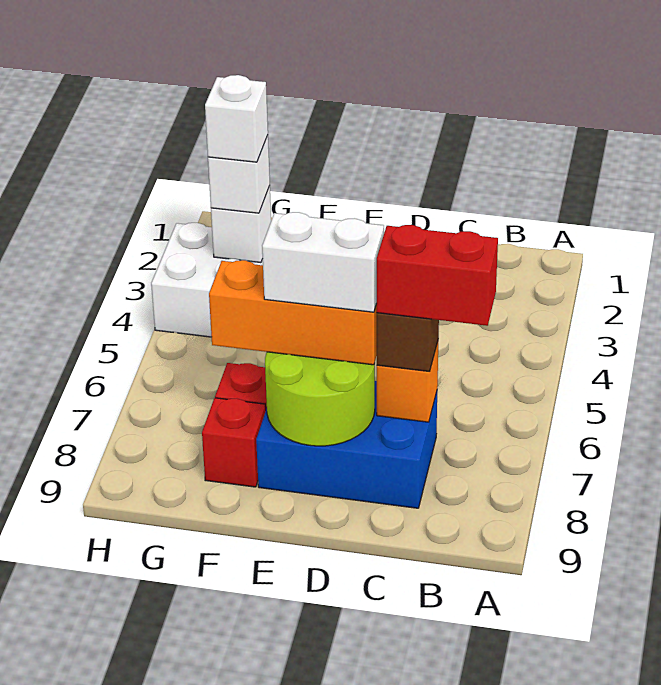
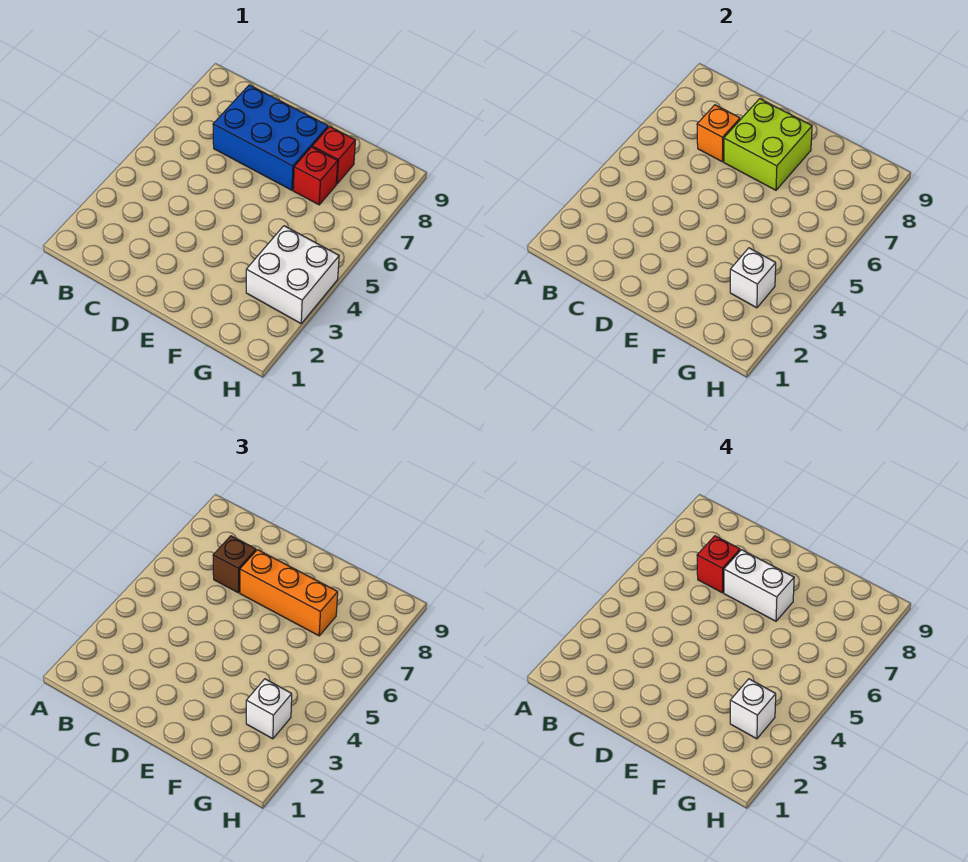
red brick B7:C7 level 4 -> red brick C7 level 4
lime round brick D7:E8 level 2 -> lime brick D7:E8 level 2

